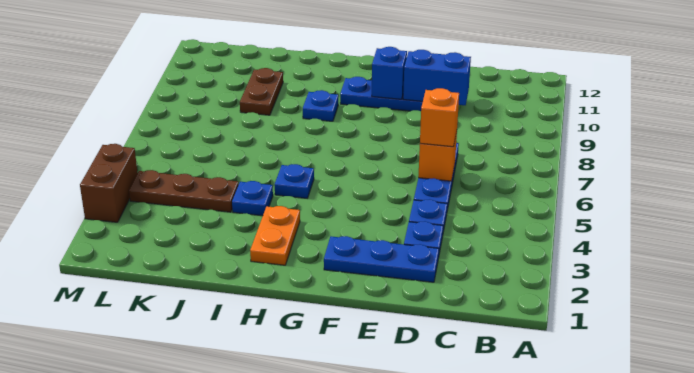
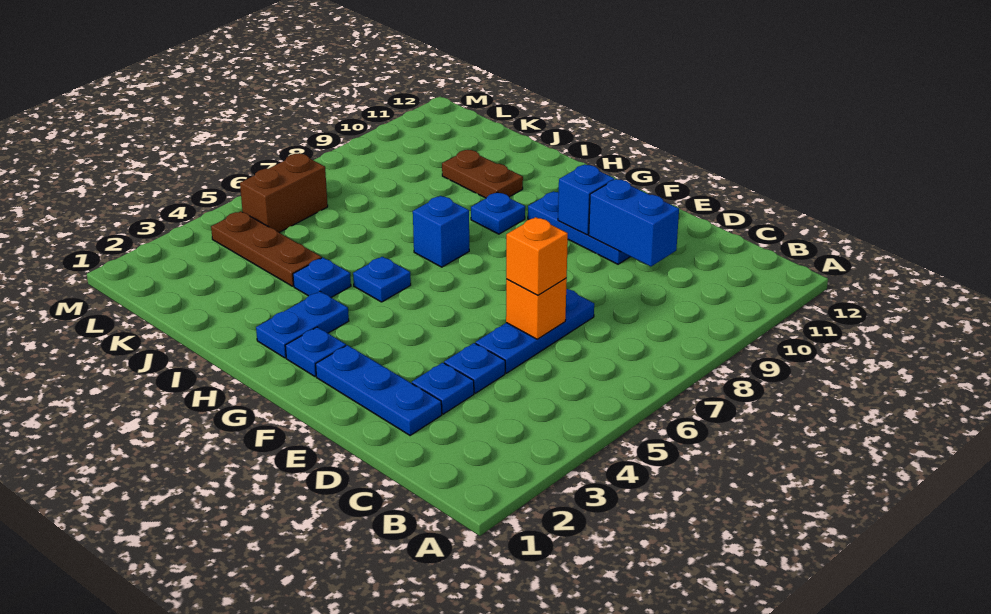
none -> blue plate G2 level 1
orange plate H2:H3 level 1 -> blue plate H2:H3 level 1
none -> blue brick H7 level 1
brown plate J9:J10 level 1 -> brown plate I10:J10 level 1
brown brick M3:M4 level 1 -> brown brick L5:L6 level 1

